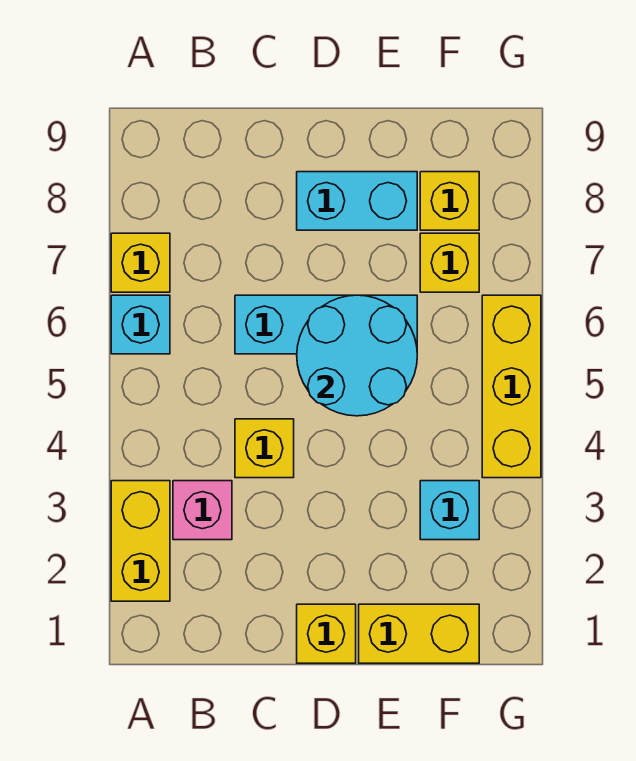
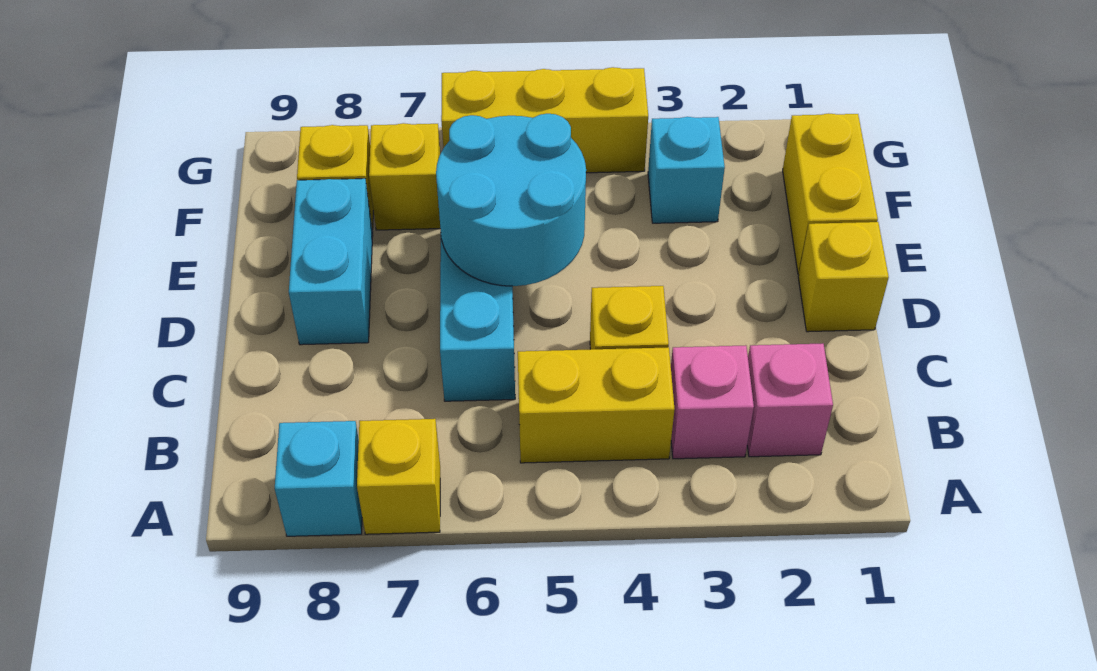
yellow brick A2:A3 level 1 -> yellow brick B4:B5 level 1
cyan brick A6 level 1 -> cyan brick A8 level 1
none -> pink brick B2 level 1

